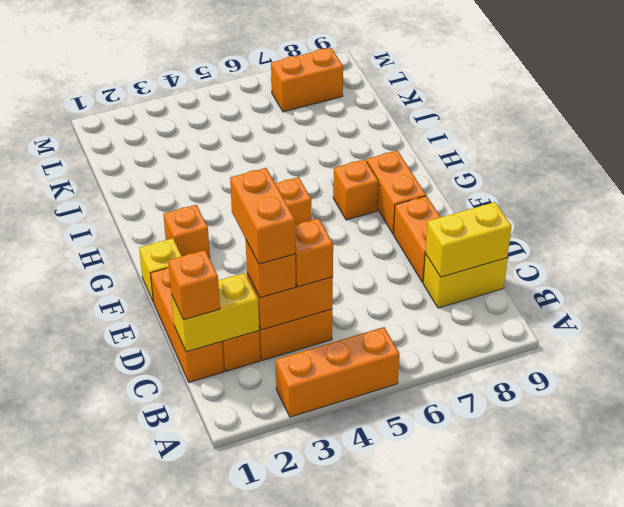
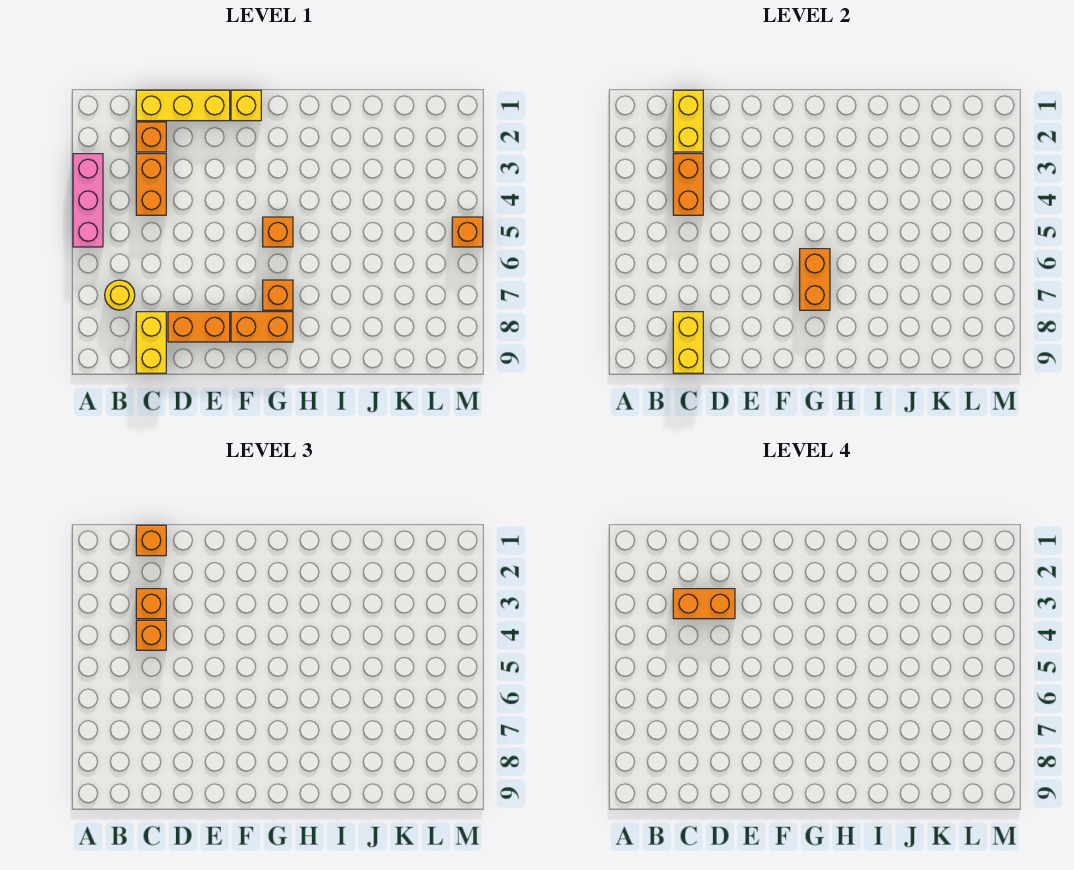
orange brick A3:A5 level 1 -> pink brick A3:A5 level 1
none -> yellow round brick B7 level 1
orange brick C1:E1 level 1 -> yellow brick C1:E1 level 1
orange brick G2 level 1 -> orange brick M5 level 1
orange brick L7:L8 level 1 -> orange brick G6:G7 level 2

